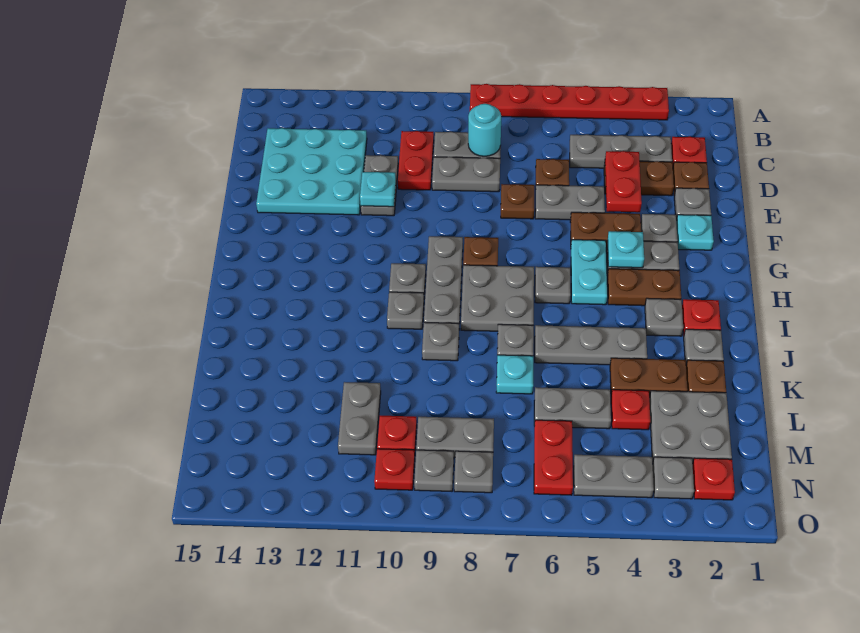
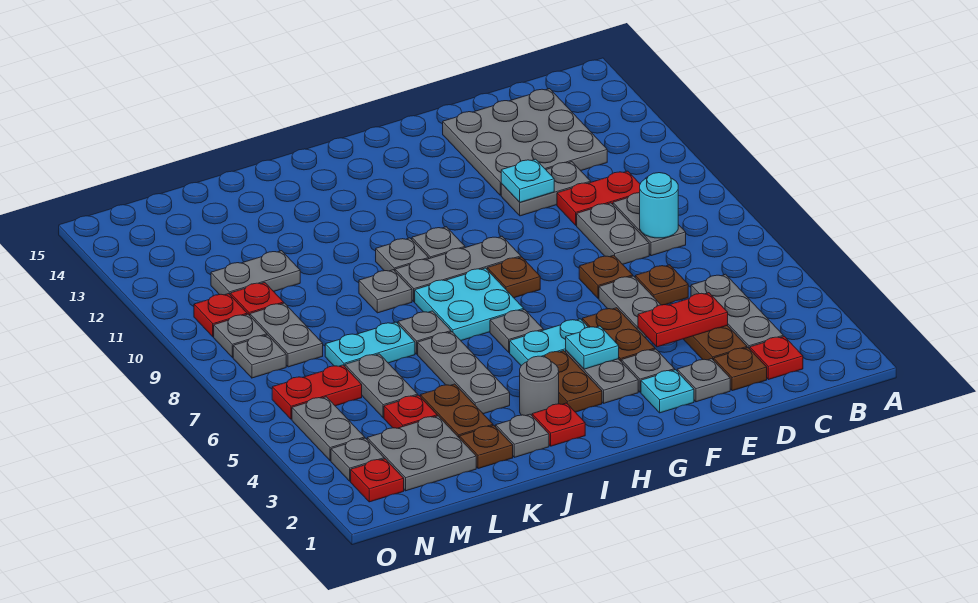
red plate A3:A8 level 1 -> none
cyan plate C12:E14 level 1 -> grey plate C12:E14 level 1
grey plate H7:I8 level 1 -> cyan plate H7:I8 level 1
grey plate I3 level 1 -> grey round brick I3 level 1
cyan plate K7 level 1 -> cyan plate K7:L7 level 1

